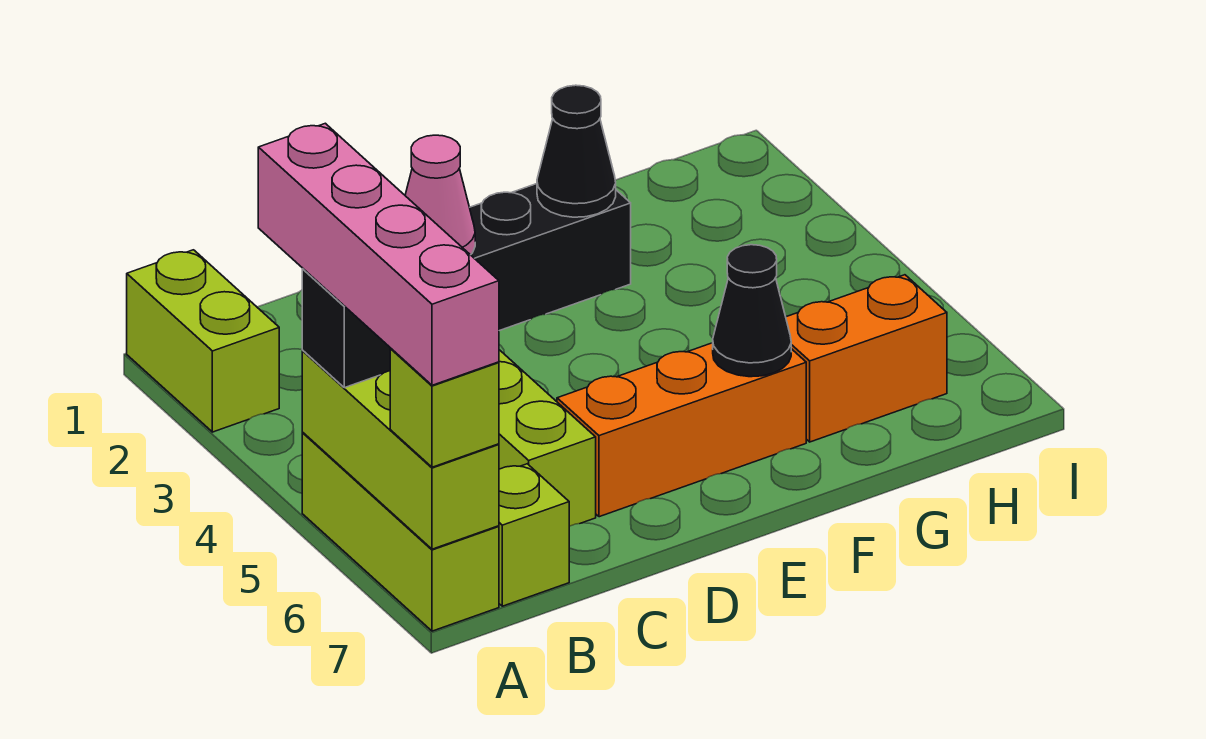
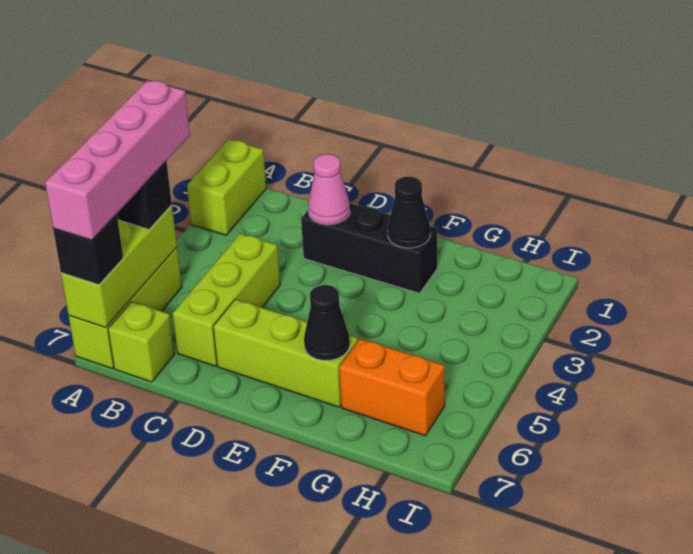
lime brick A7 level 3 -> black brick A7 level 3
orange brick D6:F6 level 1 -> lime brick D6:F6 level 1

